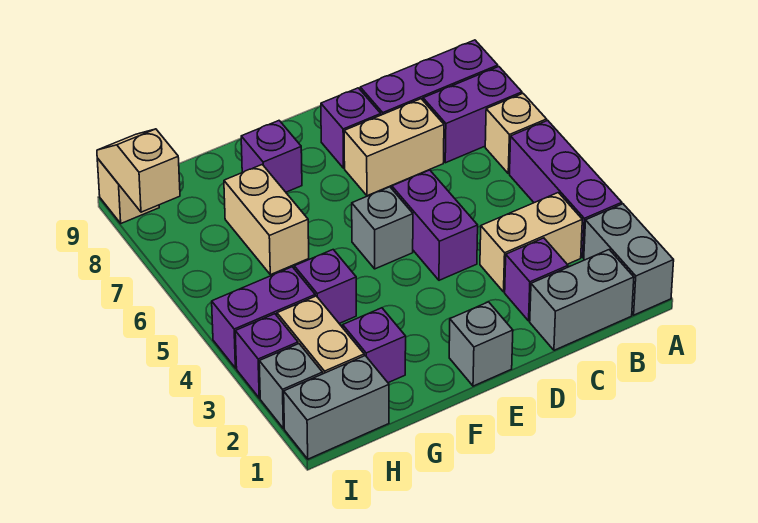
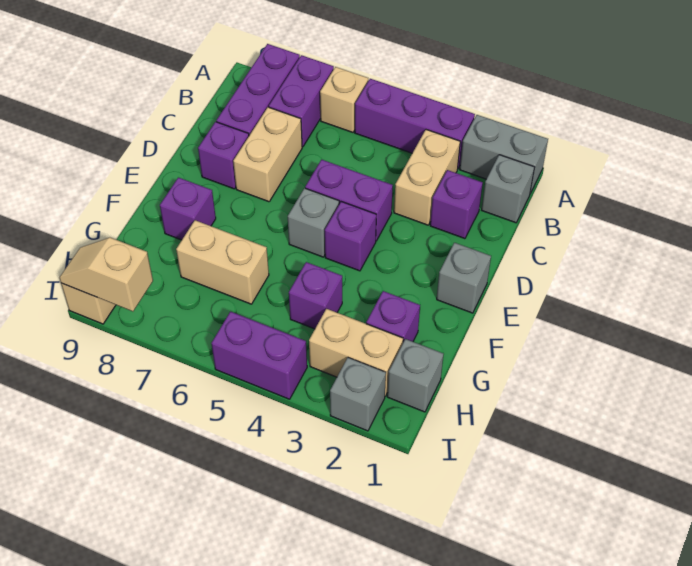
grey brick B1:C1 level 1 -> grey brick B1 level 1
grey brick H1:I1 level 1 -> grey brick H1 level 1
purple brick H4:I4 level 1 -> purple brick I4:I5 level 1
purple brick I3 level 1 -> purple brick E4 level 1

